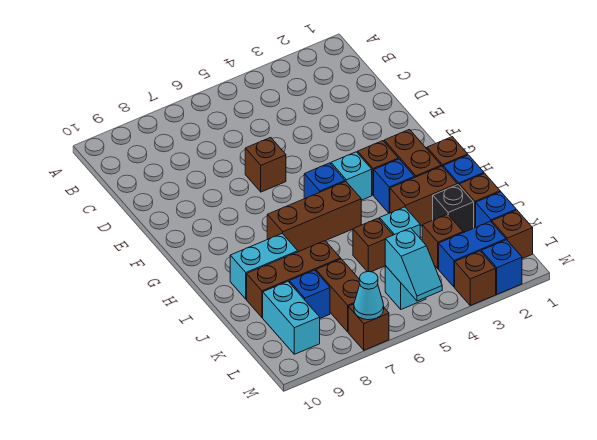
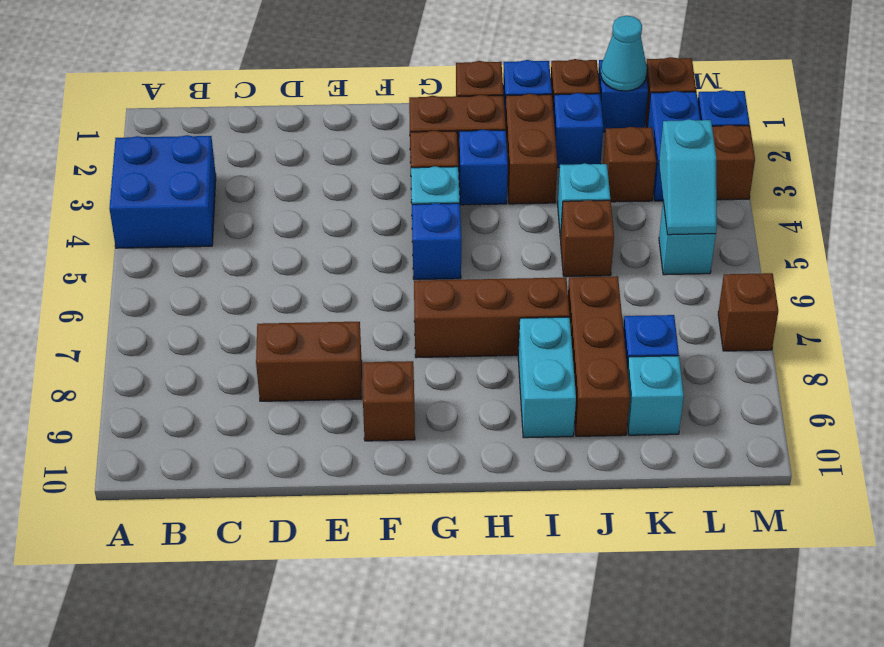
none -> blue brick A3:B4 level 1
brown brick E6 level 1 -> brown brick F9 level 1
brown brick H5:H7 level 1 -> brown brick G7:I7 level 1
black brick J2 level 1 -> blue brick J2 level 1
brown brick K7:L7 level 1 -> brown brick D8:E8 level 1
cyan brick K9:L9 level 1 -> cyan brick K9 level 1
cyan slope L5:M5 level 2 top L -> cyan slope L4:L5 level 2 top 4
cyan cone M7 level 2 -> cyan cone K1 level 2

